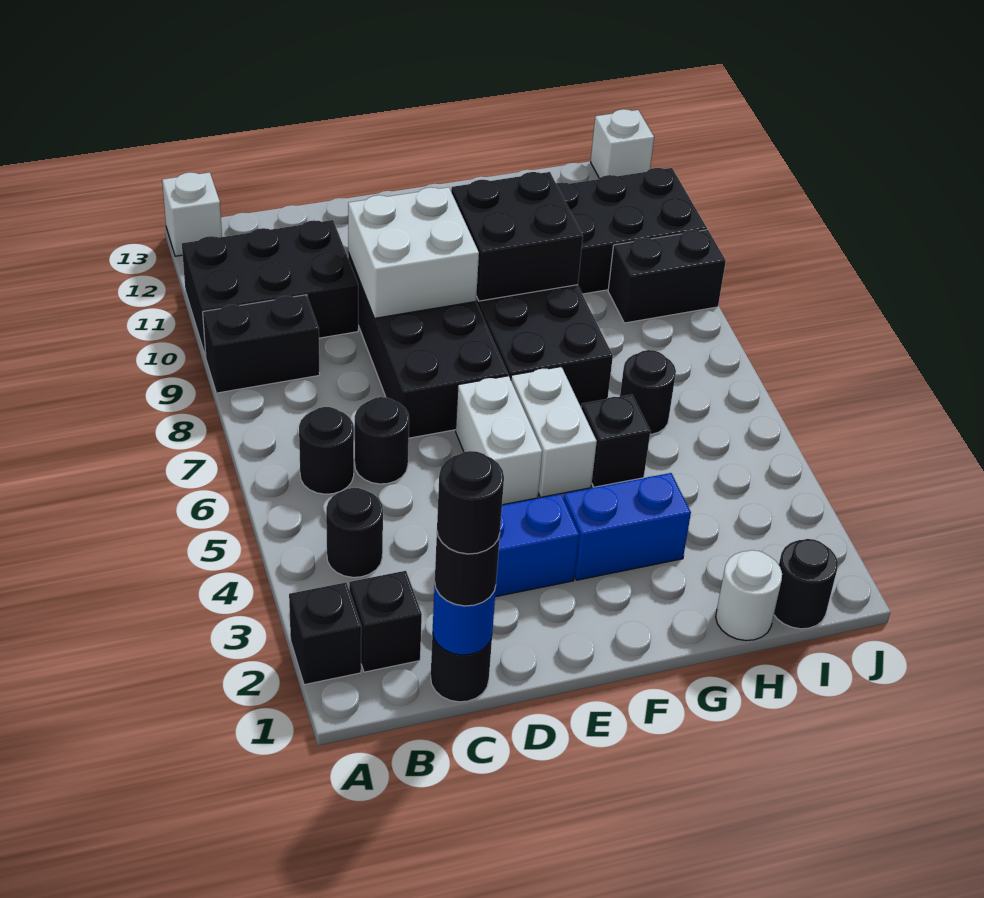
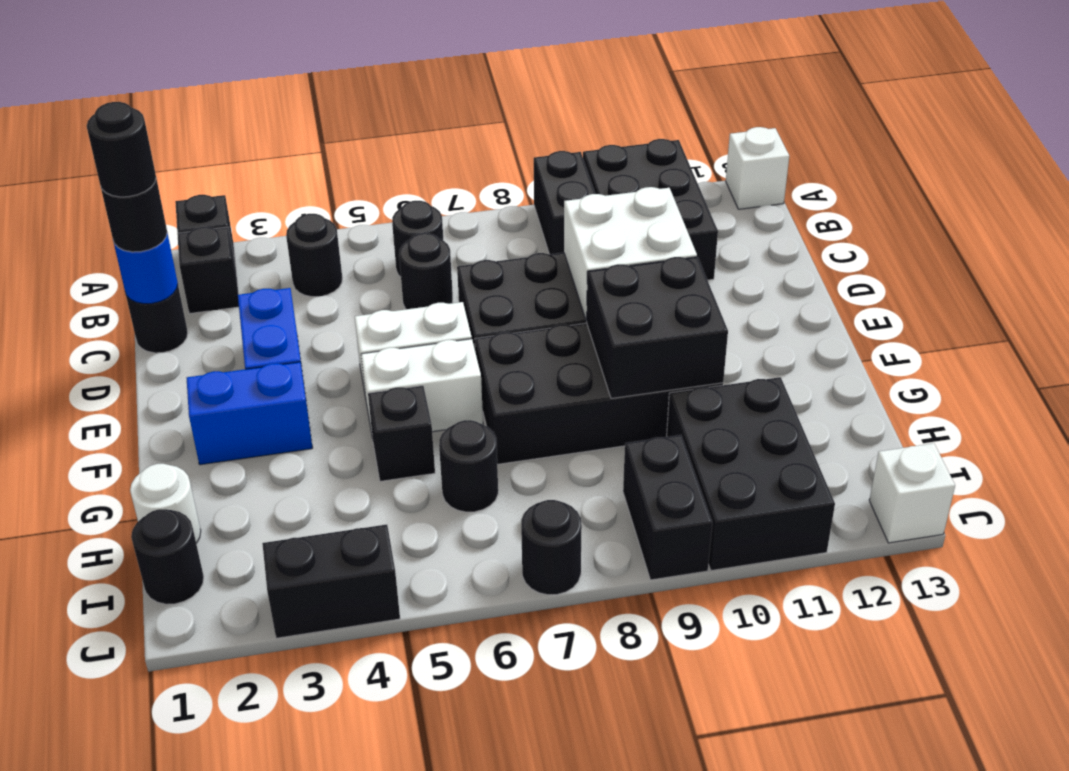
blue brick F3:G3 level 1 -> blue brick F2:F3 level 1
none -> black brick J3:J4 level 1
none -> black round brick J7 level 1

